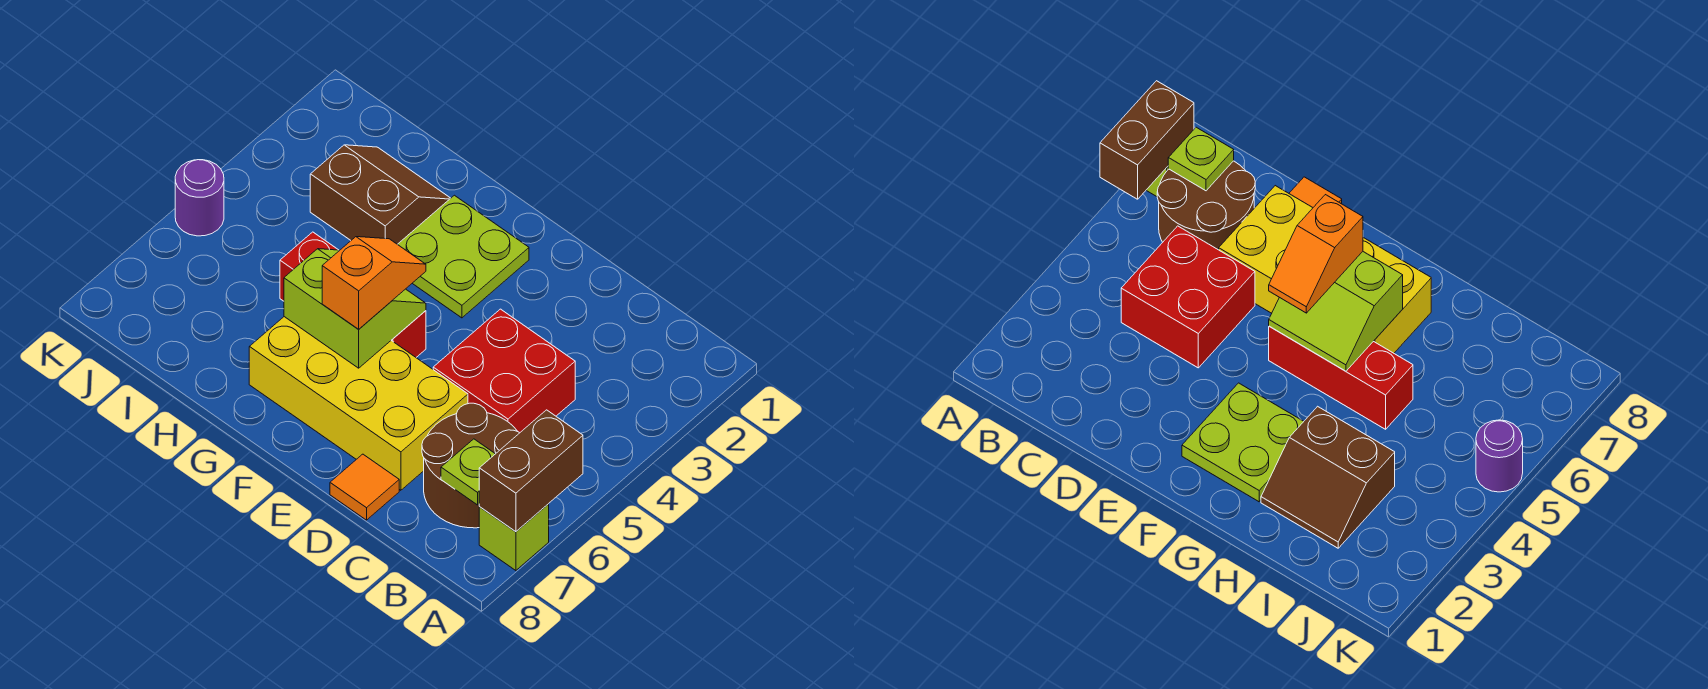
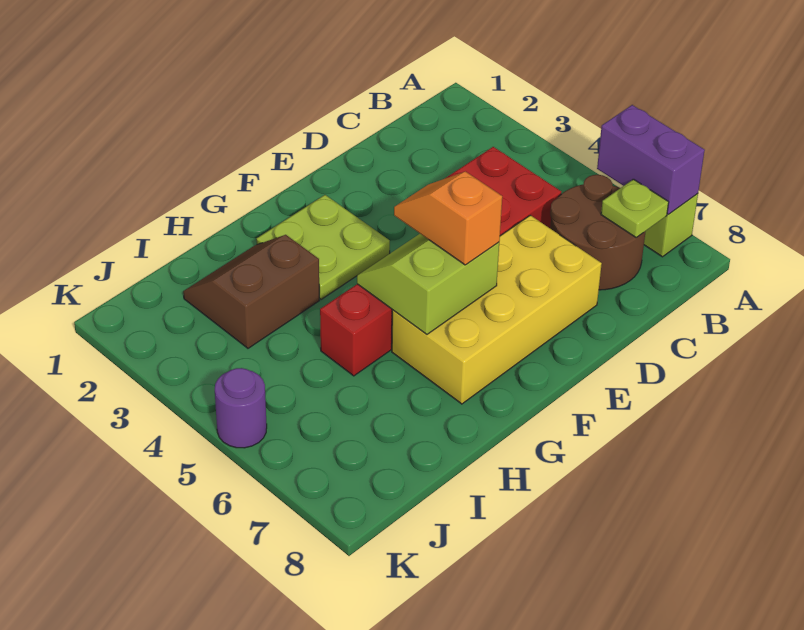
brown brick A6:A7 level 2 -> purple brick A6:A7 level 2
orange tile D8 level 1 -> none

